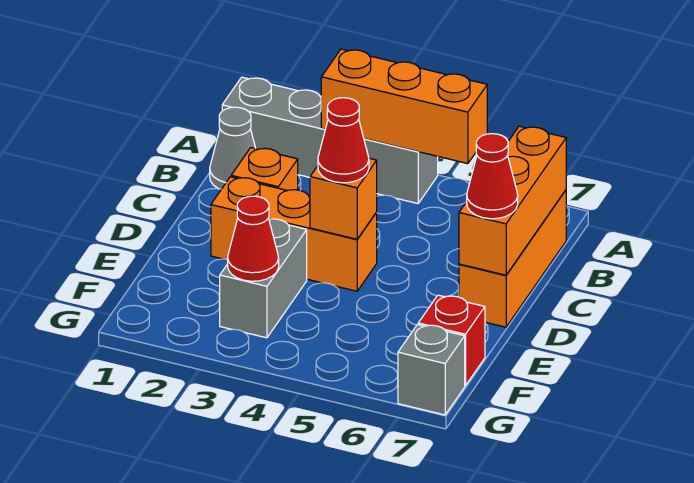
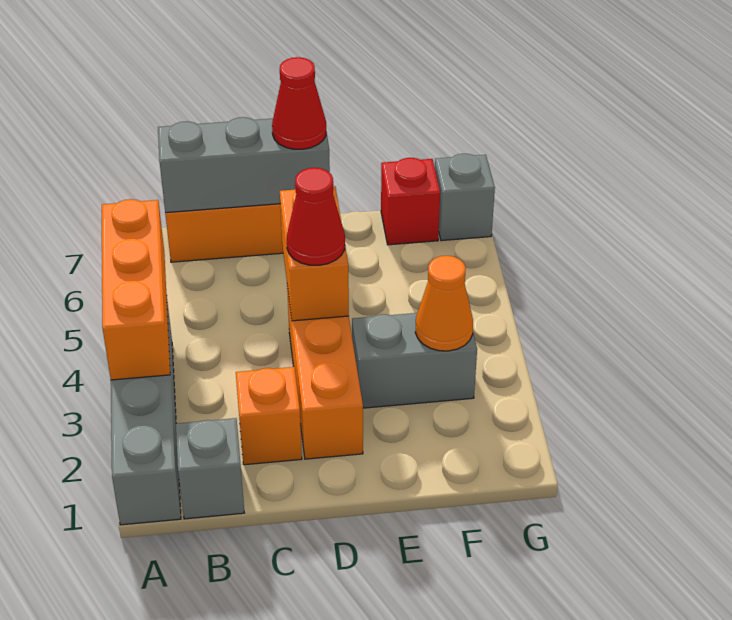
grey cone B1 level 1 -> grey brick B1 level 1
orange brick B7:D7 level 2 -> grey brick B7:D7 level 2
orange brick D4 level 2 -> orange brick D4:D5 level 2
red cone F3 level 2 -> orange cone F3 level 2

